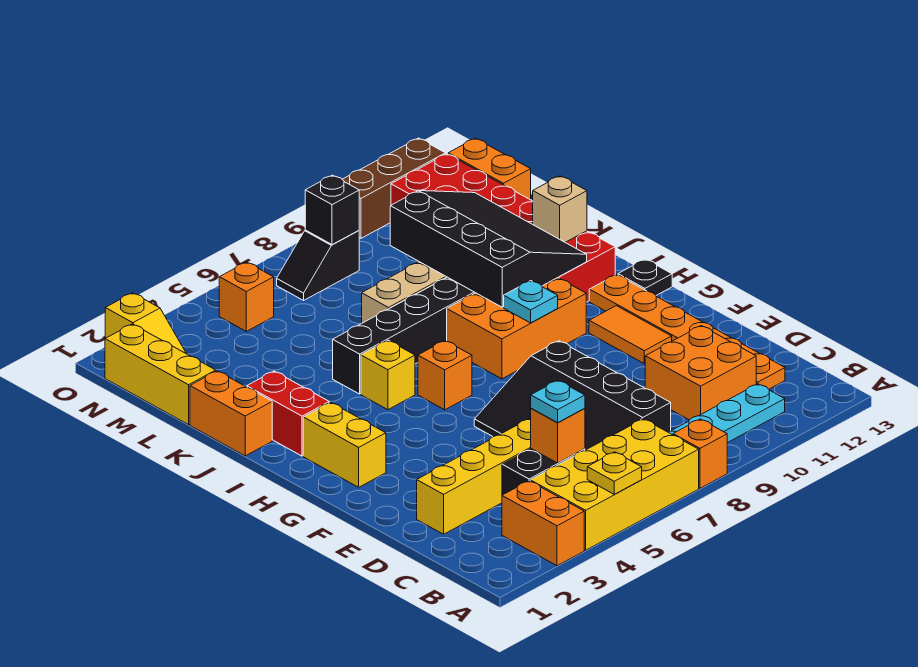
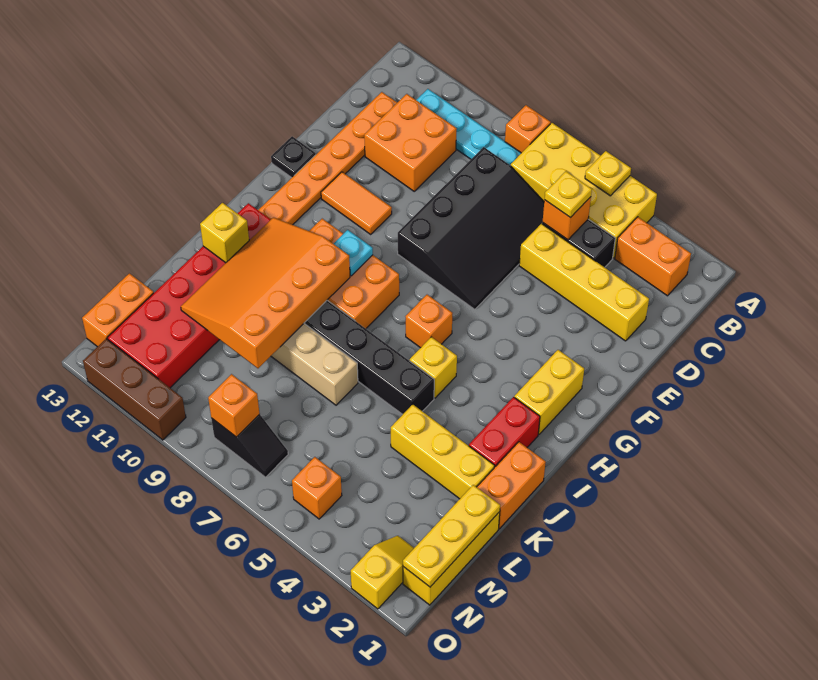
orange brick A3:B3 level 1 -> orange brick B2:B3 level 1
cyan plate C5 level 3 -> yellow plate C5 level 3
orange tile F11:G11 level 1 -> orange tile F10:F11 level 1
black plate H13 level 1 -> black plate F13 level 1
black slope I9:L11 level 2 top 9 -> orange slope I9:L11 level 2 top 9
tan brick J12 level 2 -> yellow brick J12 level 2
none -> yellow brick K2:K4 level 1
none -> yellow plate L1:N1 level 2
black brick N8 level 2 -> orange brick N8 level 2

